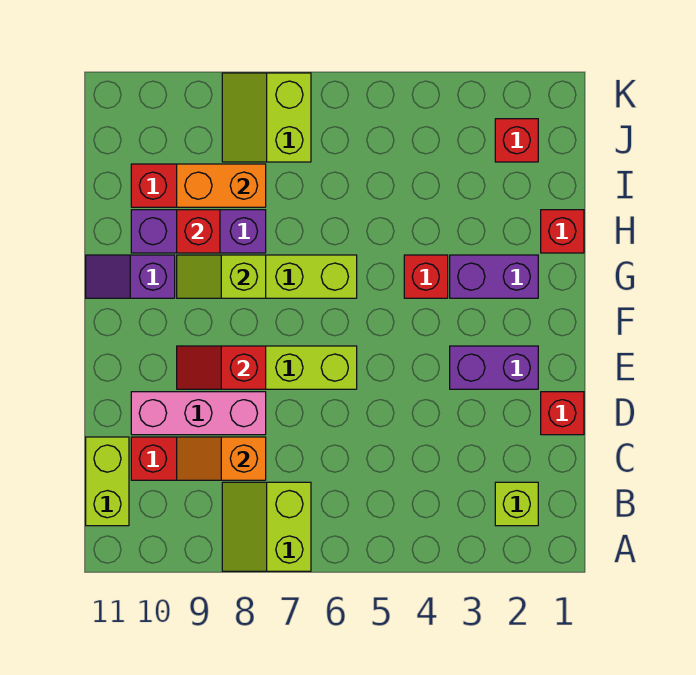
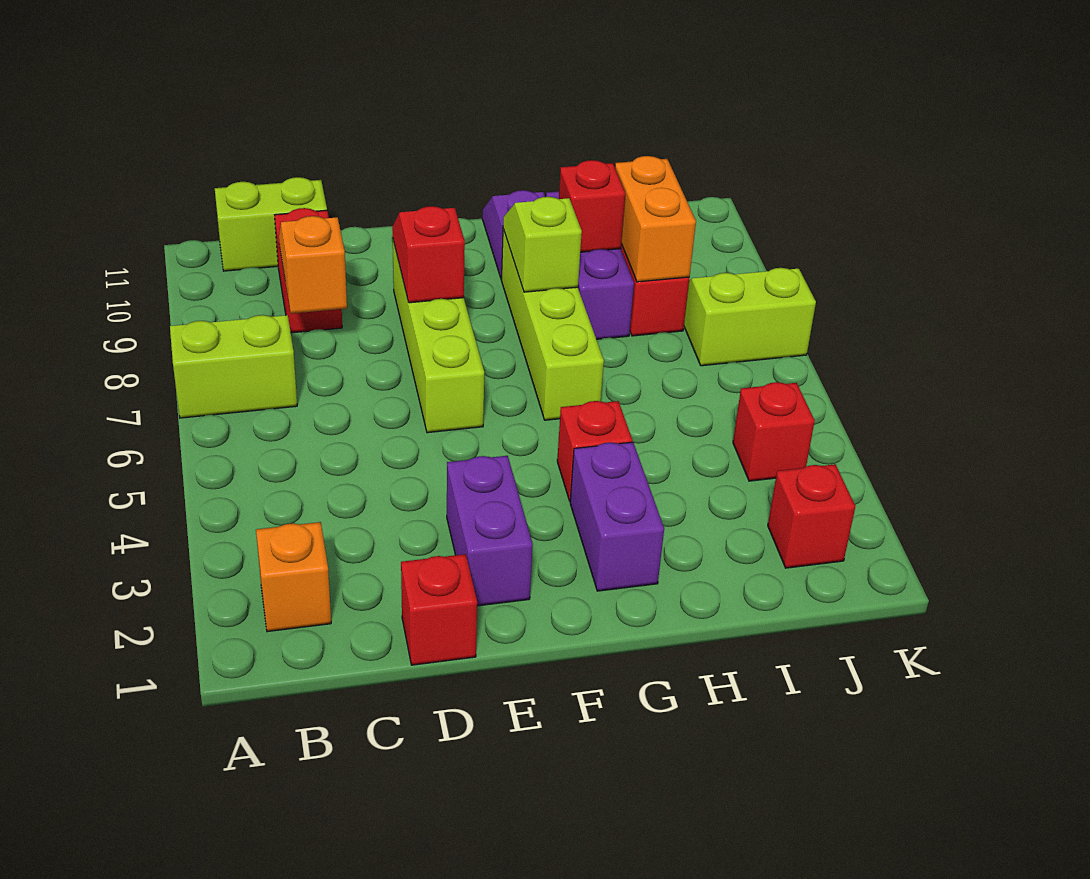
lime brick B2 level 1 -> orange brick B2 level 1
pink brick D8:D10 level 1 -> none
red brick H1 level 1 -> red brick J4 level 1

